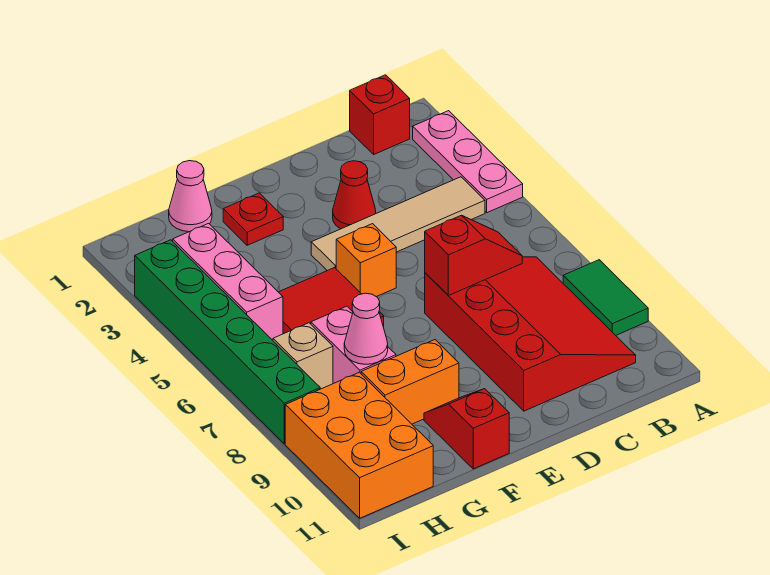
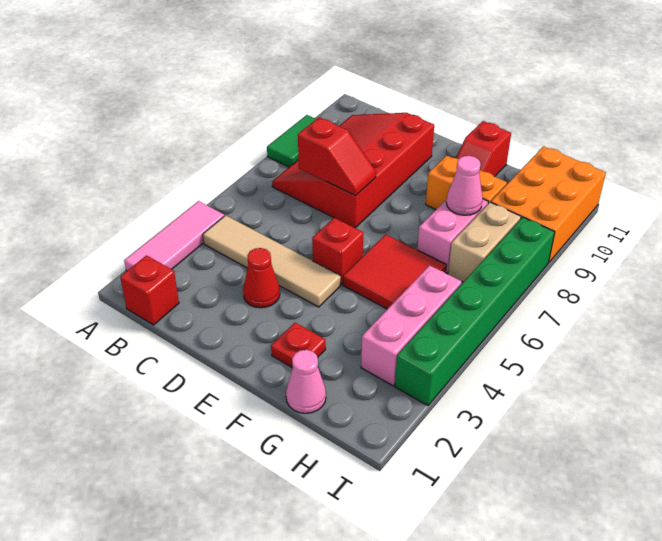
pink plate A2:A4 level 1 -> pink tile A2:A4 level 1
red slope C7:D7 level 2 top D -> red slope C7:D7 level 2 top C
orange brick E5 level 1 -> red brick E5 level 1
tan brick H7 level 1 -> tan brick H7:H8 level 1

